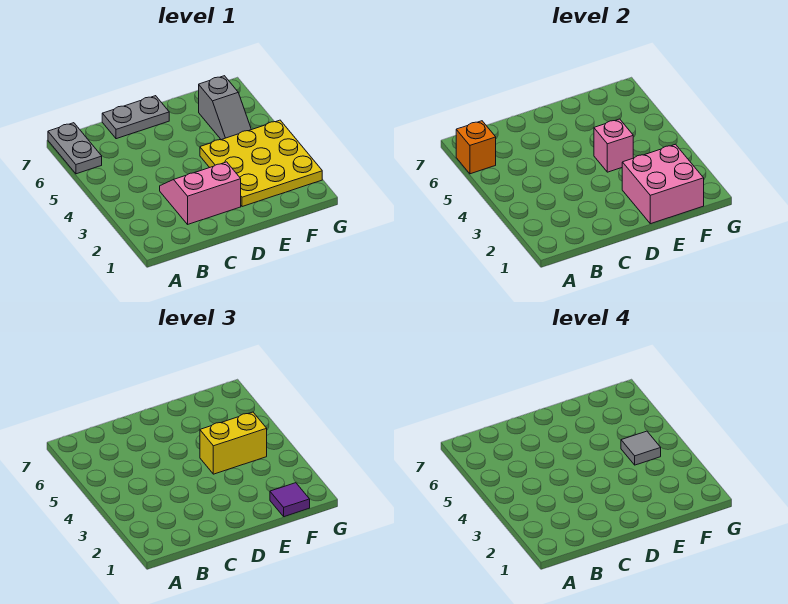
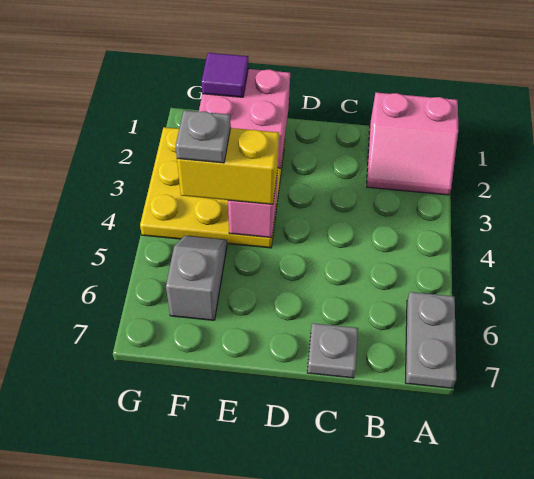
orange brick A6 level 2 -> none
pink slope C2:D3 level 1 top 2 -> pink slope A1:B2 level 1 top 1
grey plate C7:D7 level 1 -> grey plate C7 level 1
grey tile F4 level 4 -> grey plate F4 level 4

